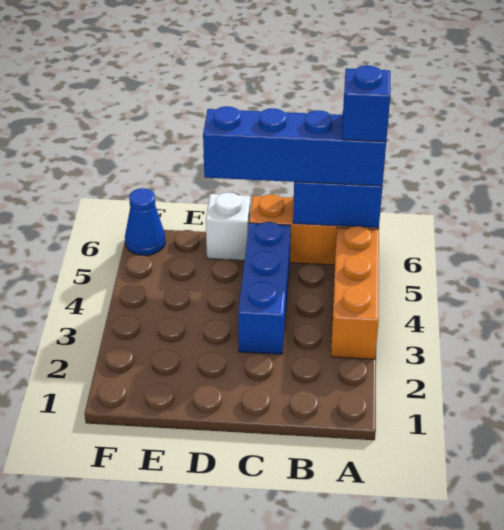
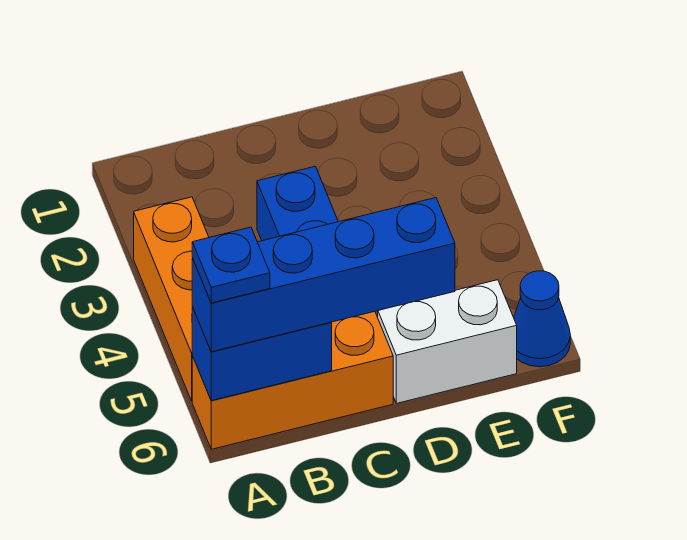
blue brick A6 level 4 -> blue plate A6 level 4
white brick D6 level 1 -> white brick D6:E6 level 1

